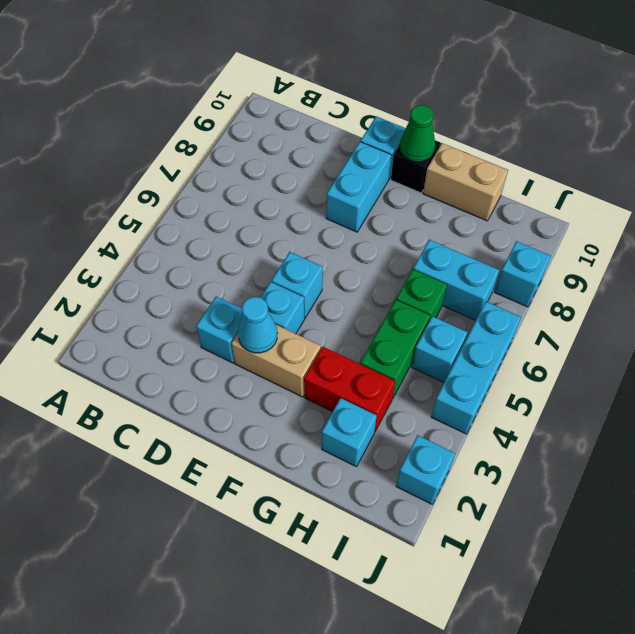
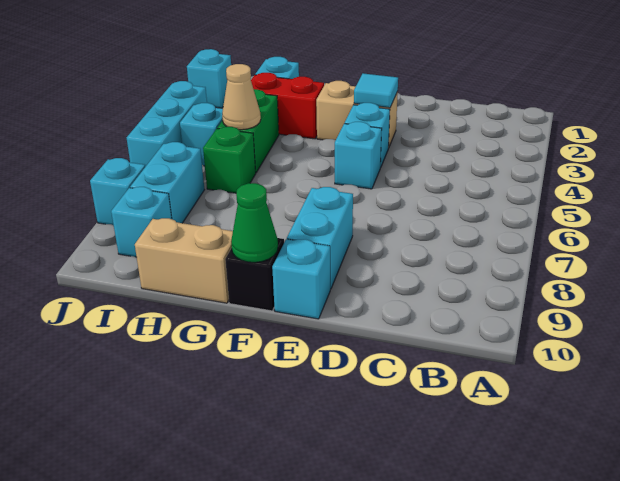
cyan brick D3 level 1 -> cyan brick I9 level 1
cyan cone E3 level 2 -> cyan tile E3 level 2
none -> tan cone H5 level 2
cyan brick H7:I7 level 1 -> cyan brick I7:I8 level 1

